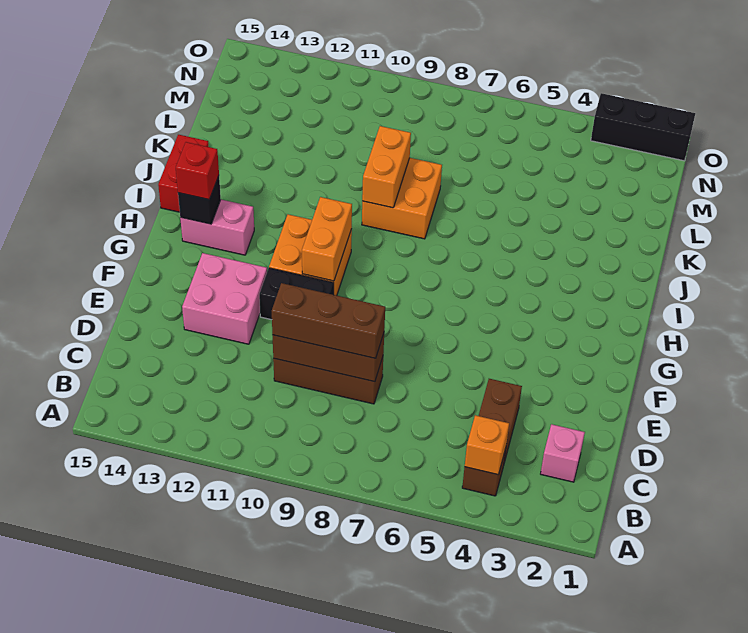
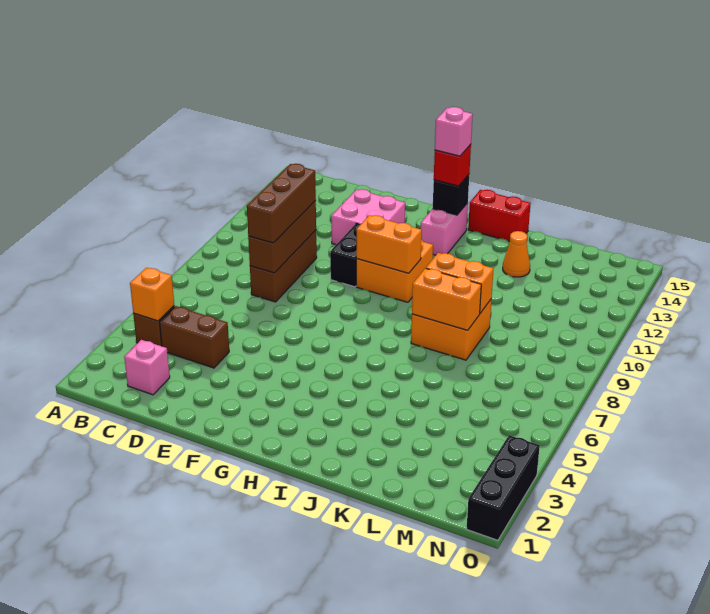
none -> pink brick H14 level 4
none -> orange brick J8:K8 level 2
none -> orange cone K13 level 1

